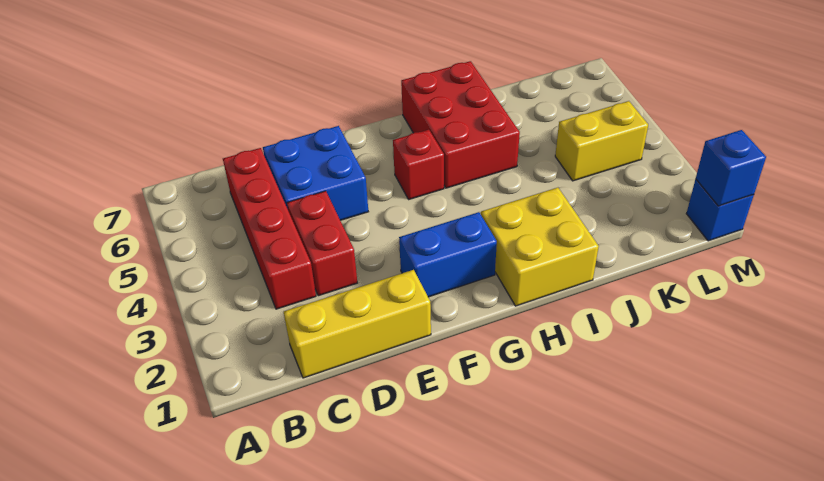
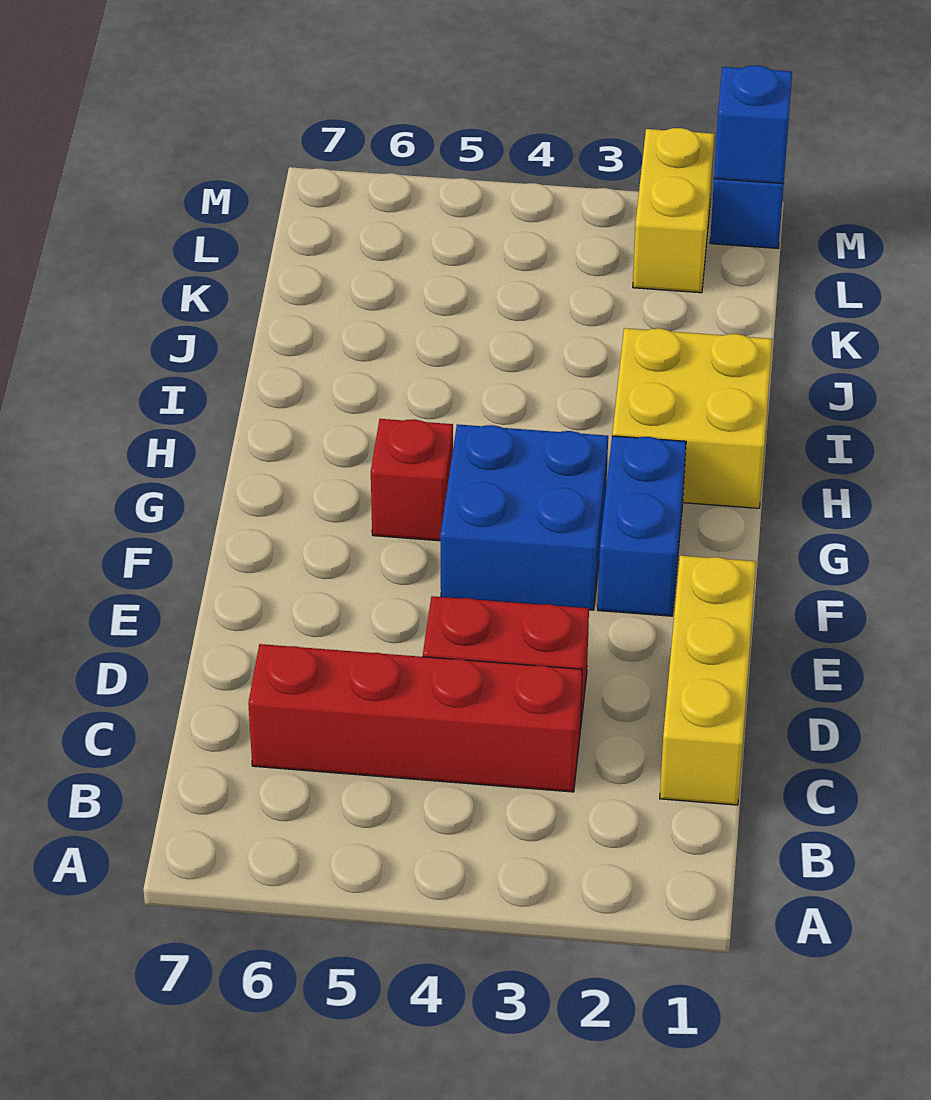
blue brick D5:E6 level 1 -> blue brick F3:G4 level 1
red brick H5:I7 level 1 -> none
yellow brick K4:L4 level 1 -> yellow brick L2:M2 level 1

